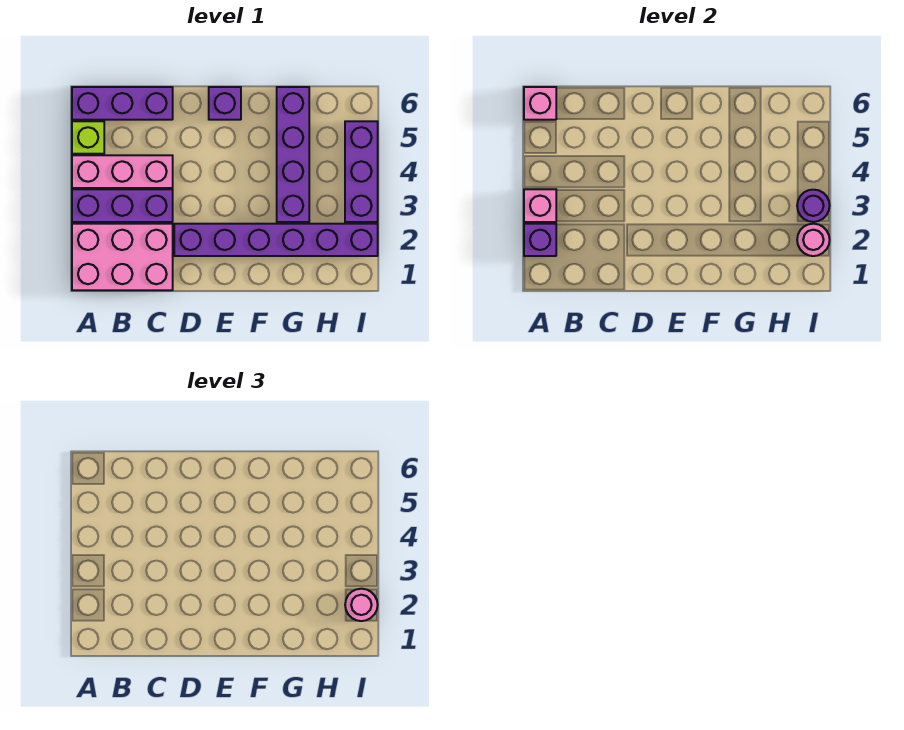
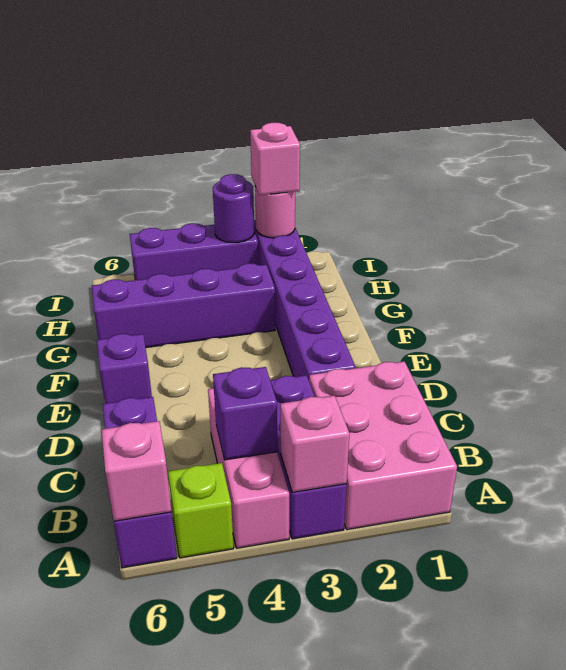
purple brick A2 level 2 -> purple brick B4 level 2
pink round brick I2 level 3 -> pink brick I2 level 3

